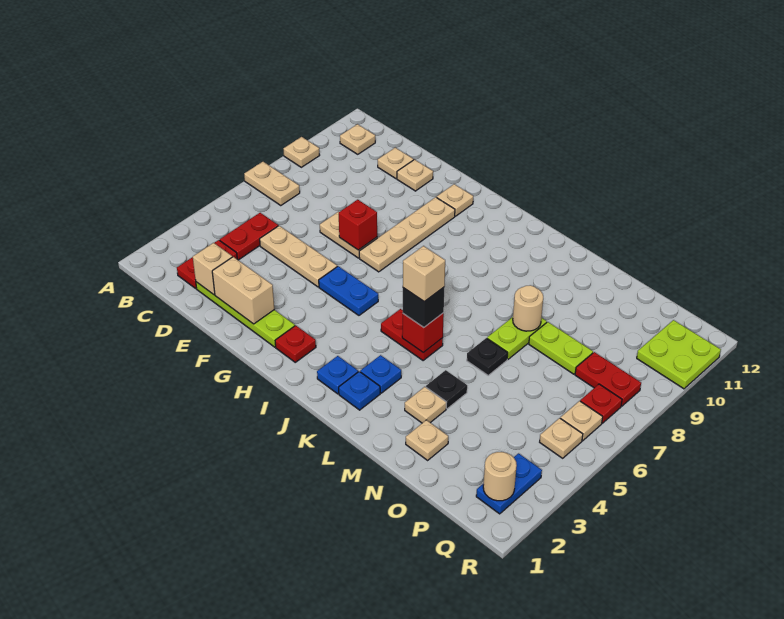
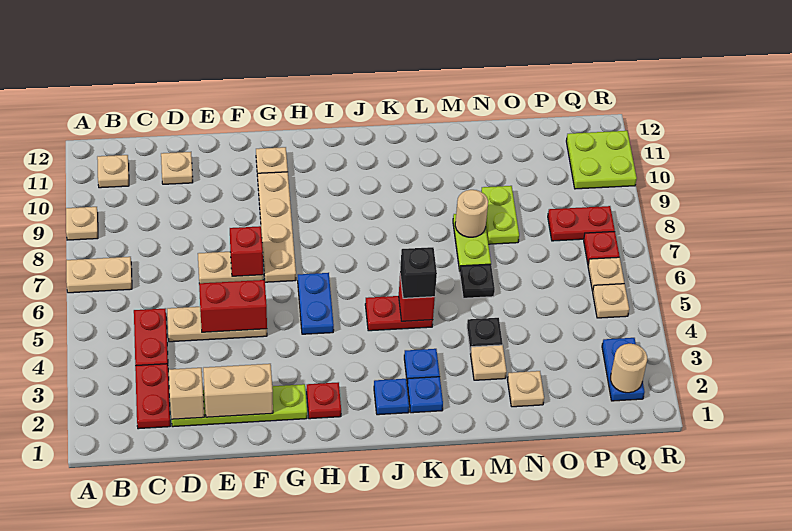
none -> red brick E5:F5 level 2
tan plate E11 level 1 -> none
blue plate G5:H5 level 1 -> blue plate H5:H6 level 1
tan brick K5 level 4 -> none
lime plate N8:O8 level 1 -> lime plate N8:N9 level 1

